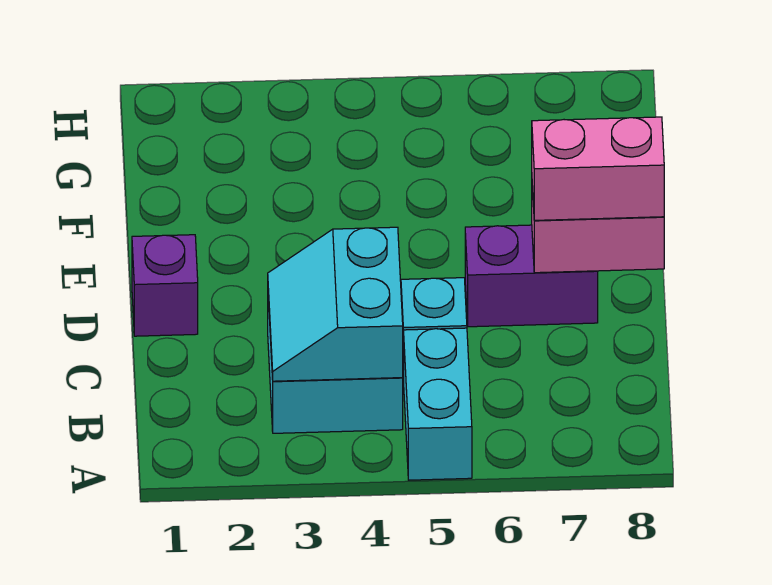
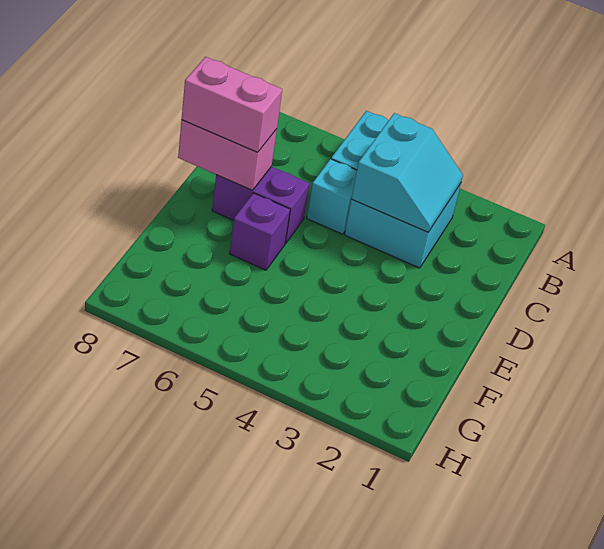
purple brick D1 level 1 -> purple brick E6 level 1

